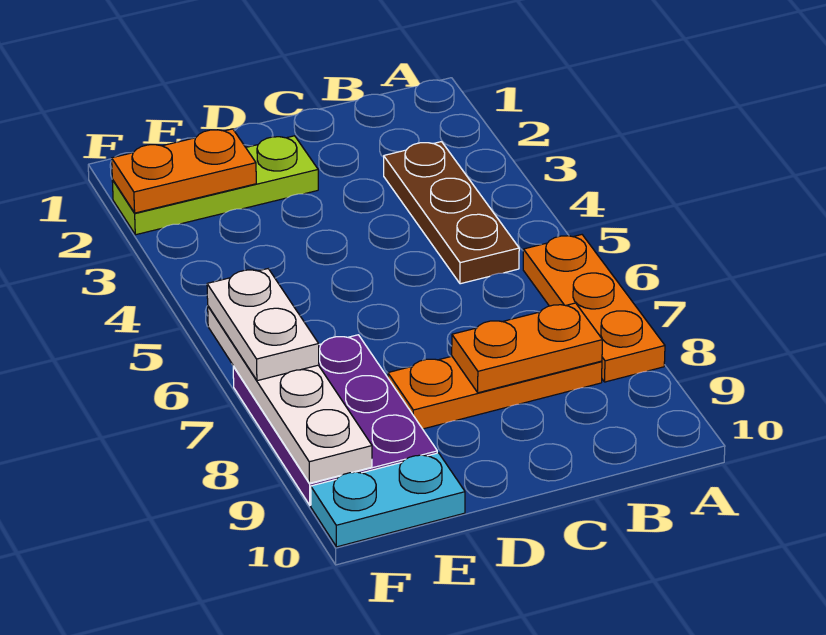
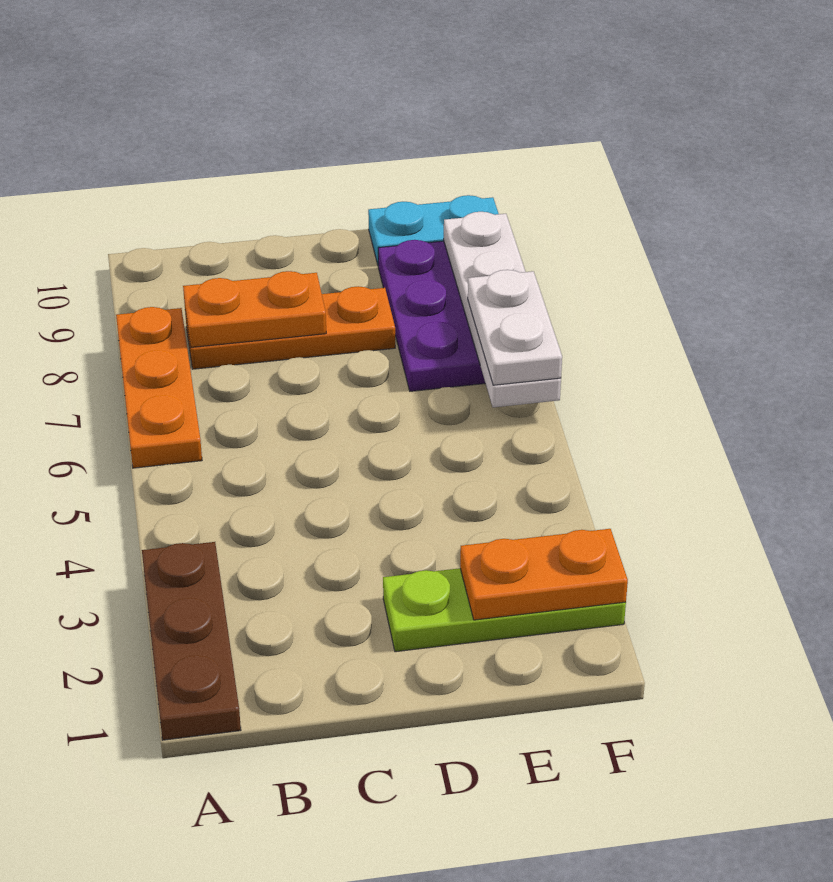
brown plate B3:B5 level 1 -> brown plate A1:A3 level 1

